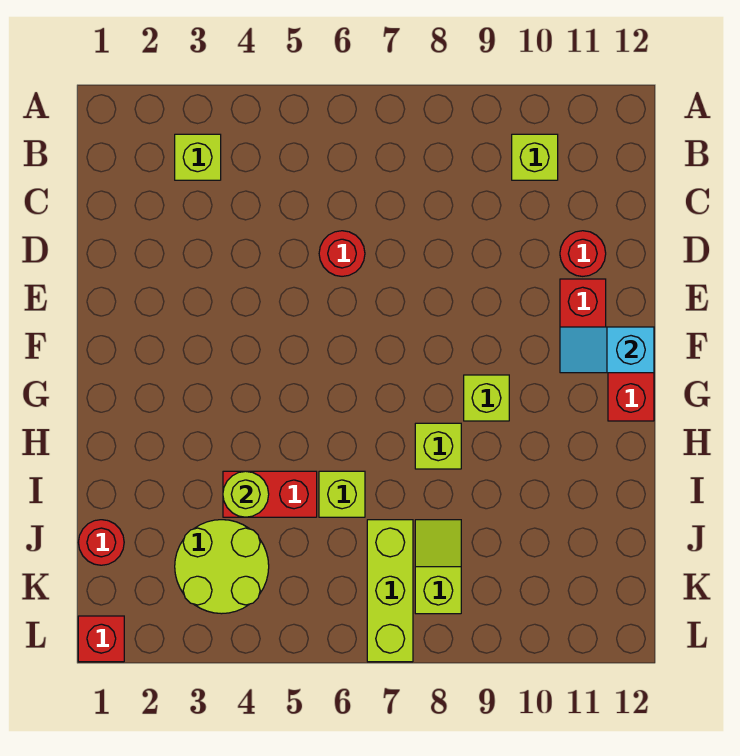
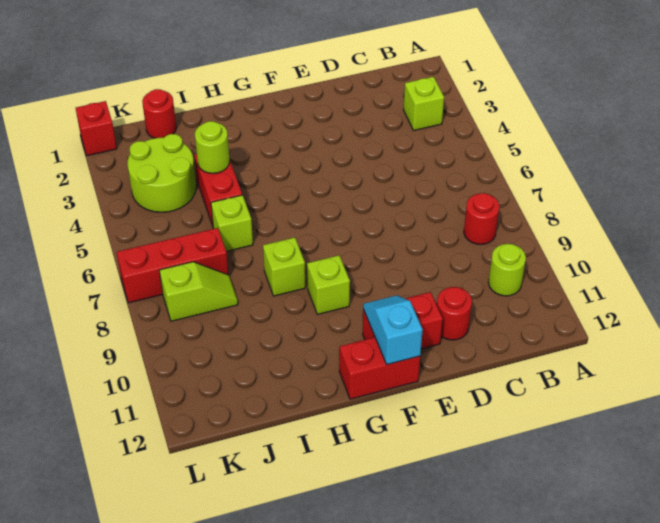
lime brick B10 level 1 -> lime round brick B10 level 1
red round brick D6 level 1 -> red round brick B8 level 1
lime brick J7:L7 level 1 -> red brick J7:L7 level 1

